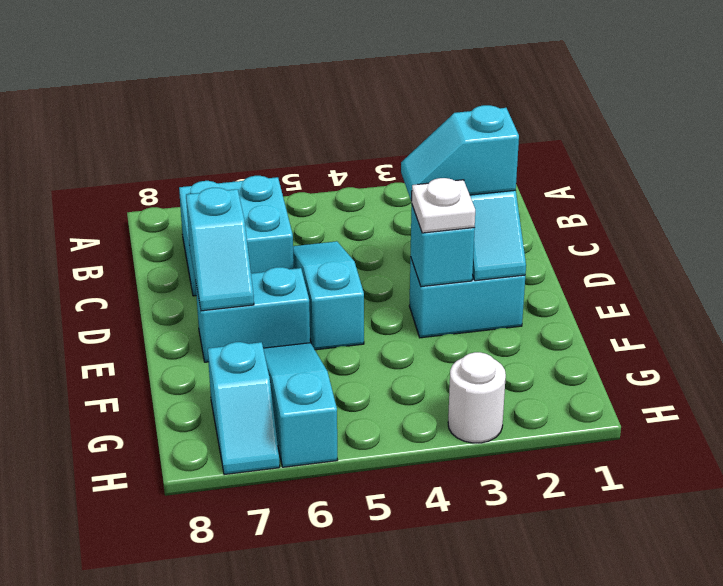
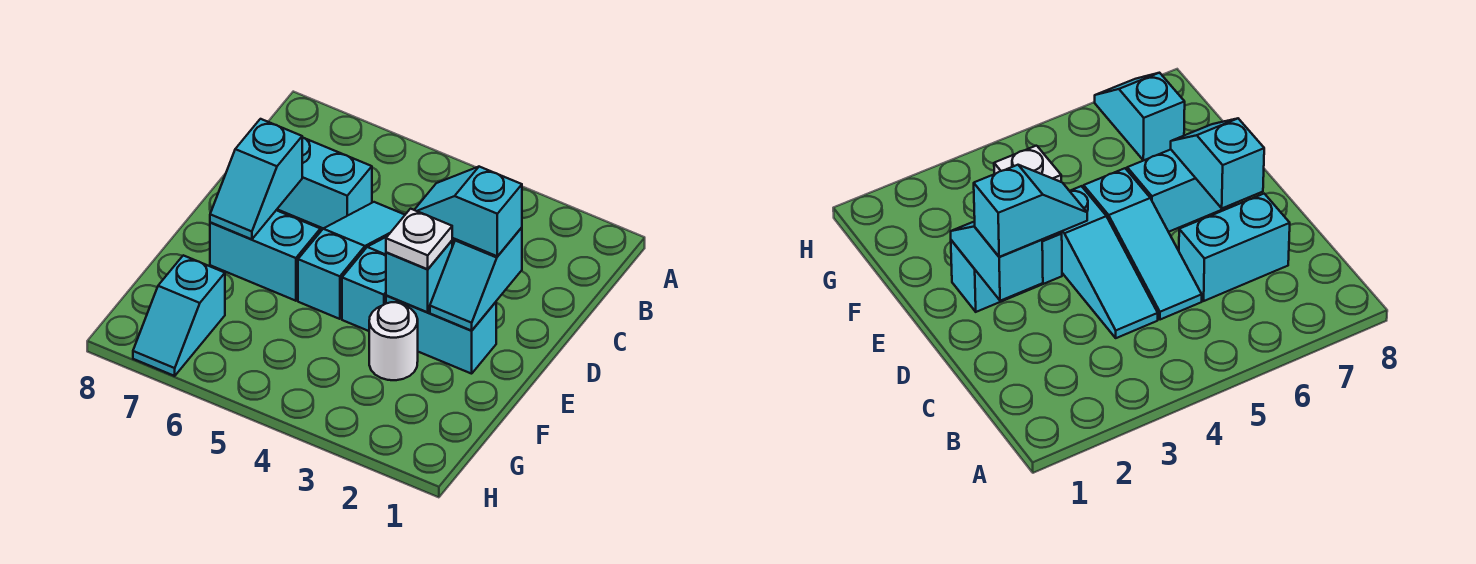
cyan brick B6:C7 level 1 -> cyan brick C6:C7 level 1
cyan slope F6:H6 level 1 top H -> cyan slope C4:E4 level 1 top E
white round brick H3 level 1 -> white round brick F3 level 1

